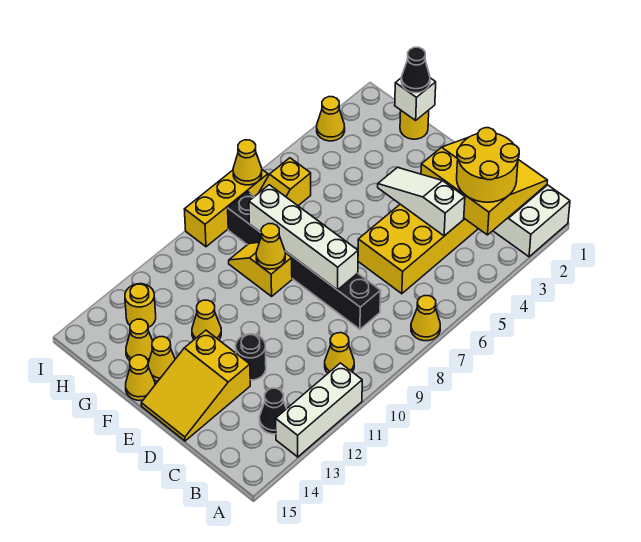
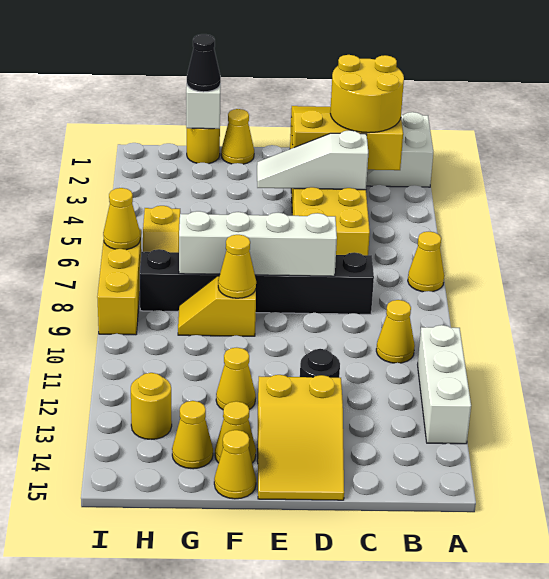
black cone B13 level 1 -> none
yellow cone I3 level 1 -> yellow cone F1 level 1

